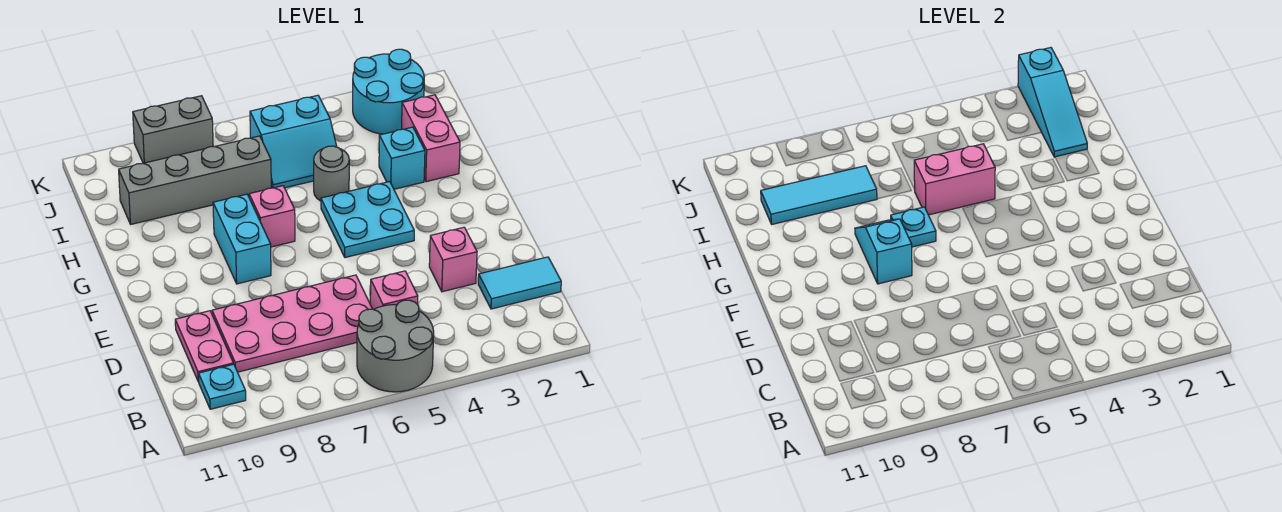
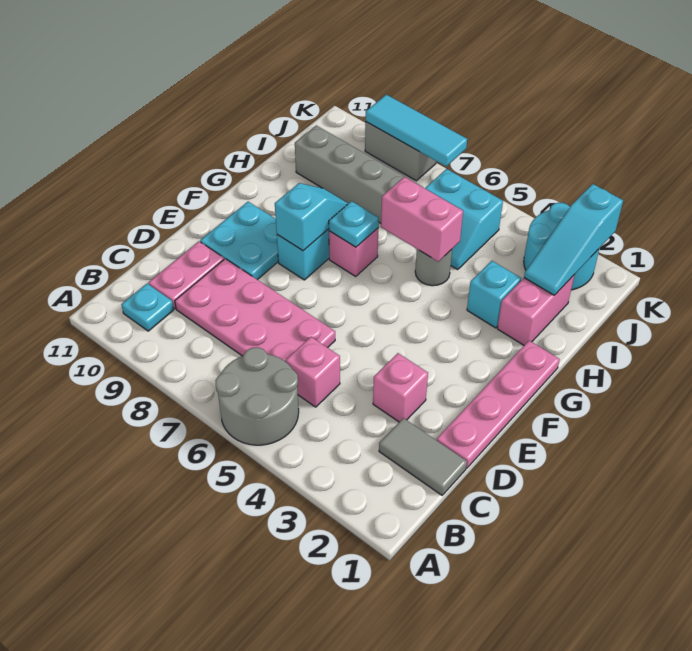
cyan tile C1:C2 level 1 -> grey tile C1:C2 level 1
none -> pink plate D1:G1 level 1
cyan plate F4:G5 level 1 -> cyan plate E9:F10 level 1
cyan tile I8:I10 level 2 -> cyan tile K7:K9 level 2

